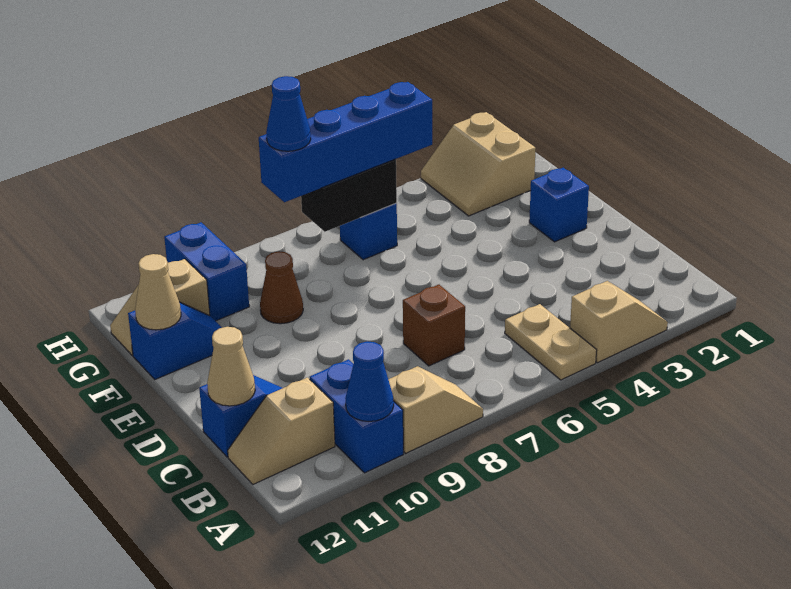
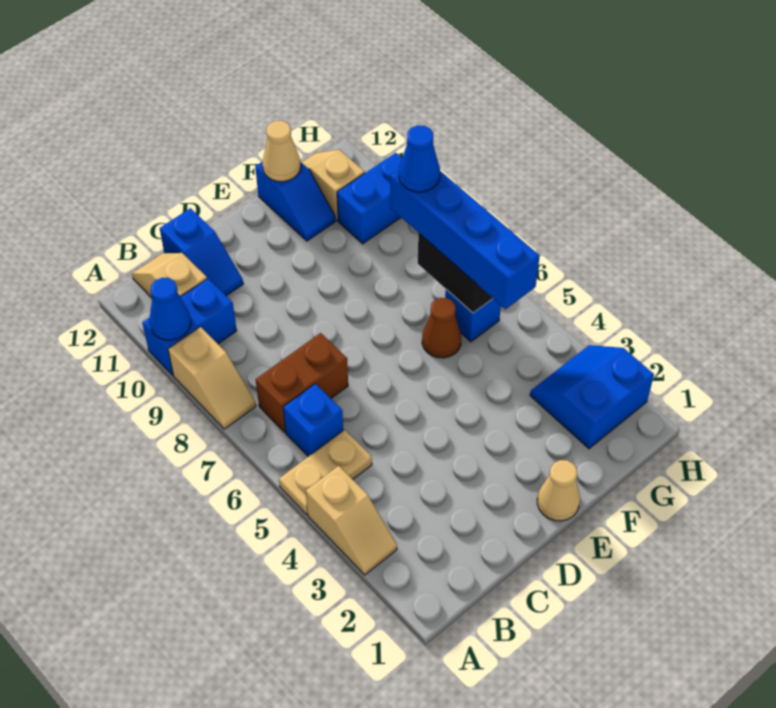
brown brick C7 level 1 -> brown brick B7:C7 level 1
tan cone C12 level 2 -> tan cone E1 level 1
blue brick E2 level 1 -> blue brick B6 level 1
brown cone F9 level 1 -> brown cone F6 level 1
tan slope G2:H3 level 1 top 2 -> blue slope G2:H3 level 1 top 2

